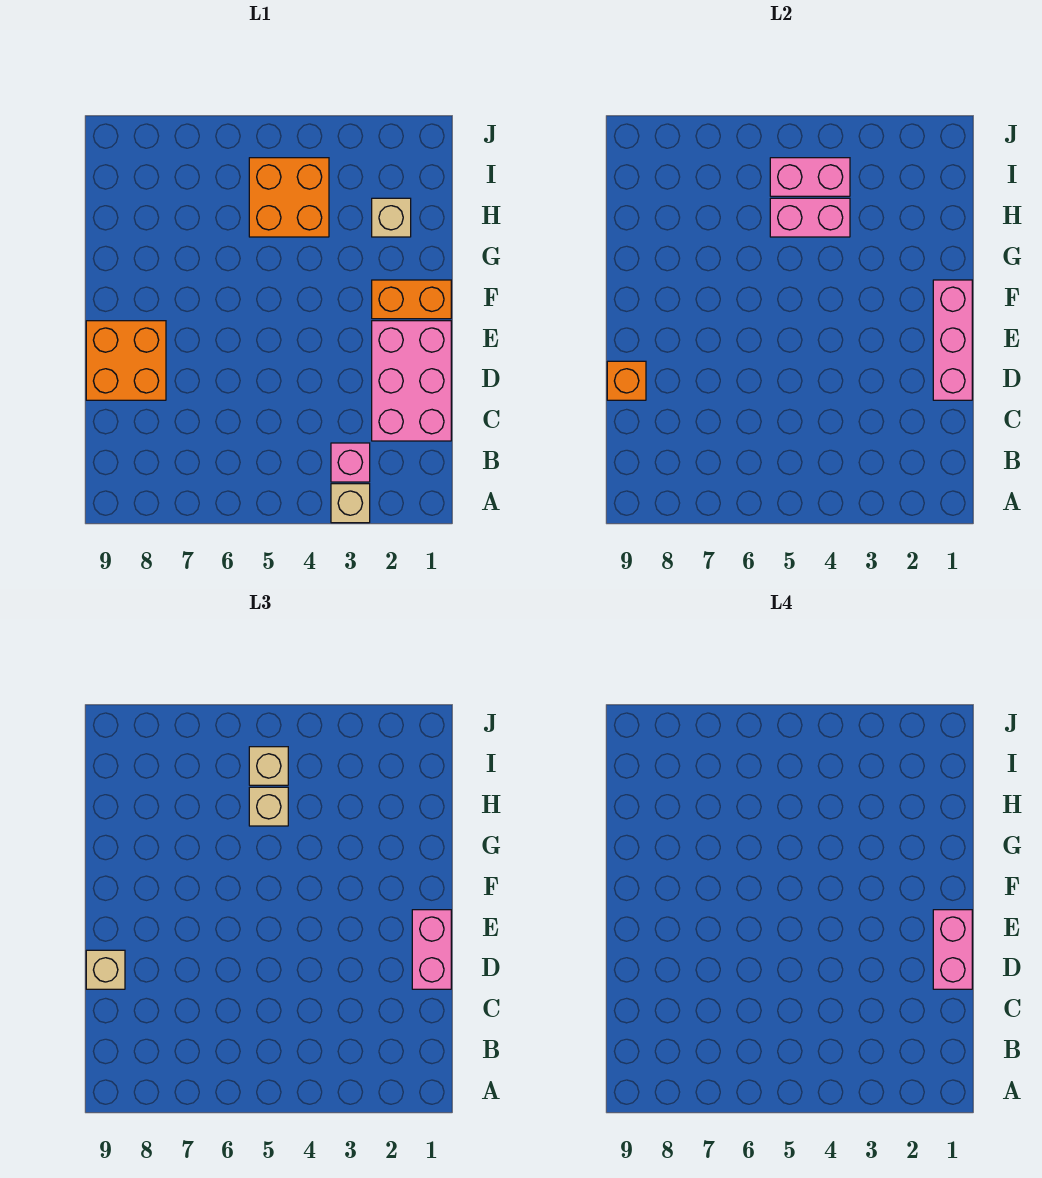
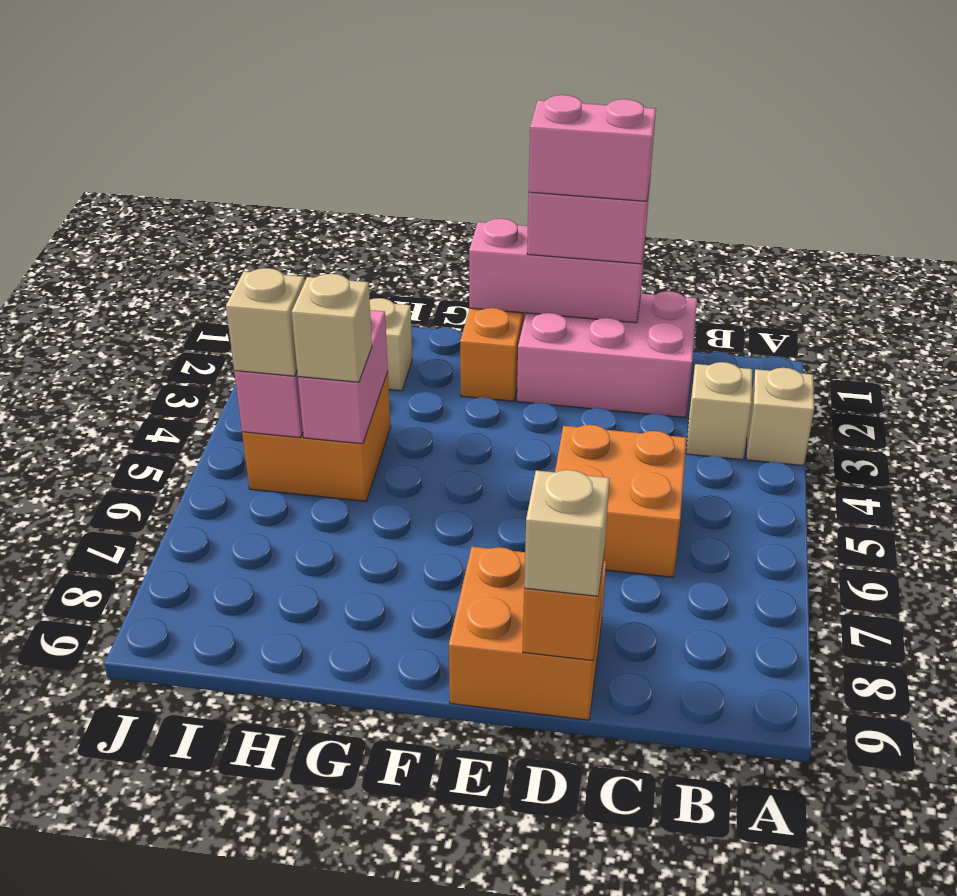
pink brick B3 level 1 -> tan brick B3 level 1
none -> orange brick C5:D6 level 1

